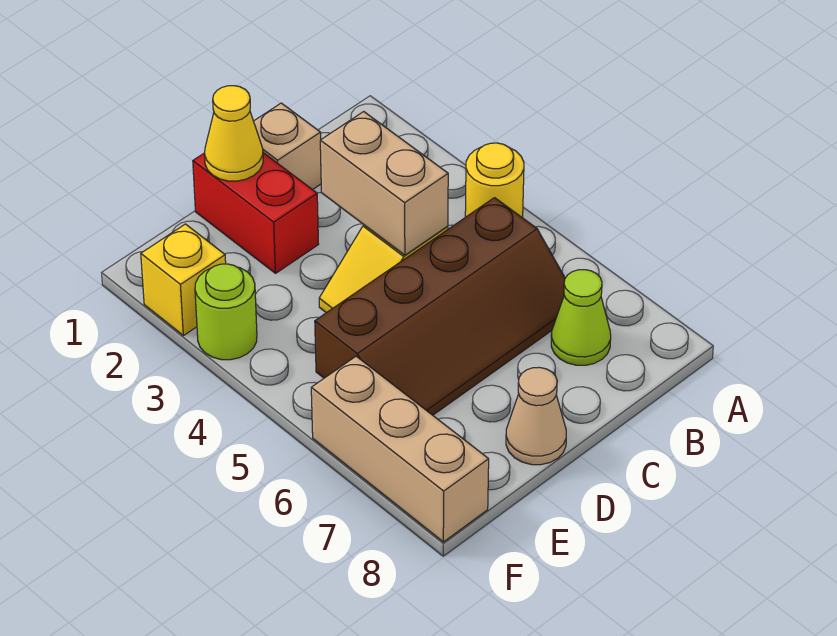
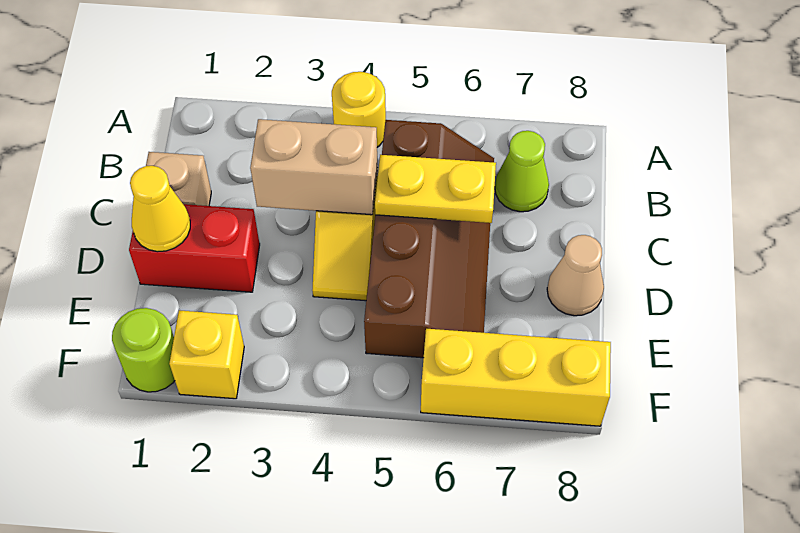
none -> yellow plate C5:C6 level 2
lime round brick F3 level 1 -> lime round brick F1 level 1
tan brick F6:F8 level 1 -> yellow brick F6:F8 level 1

